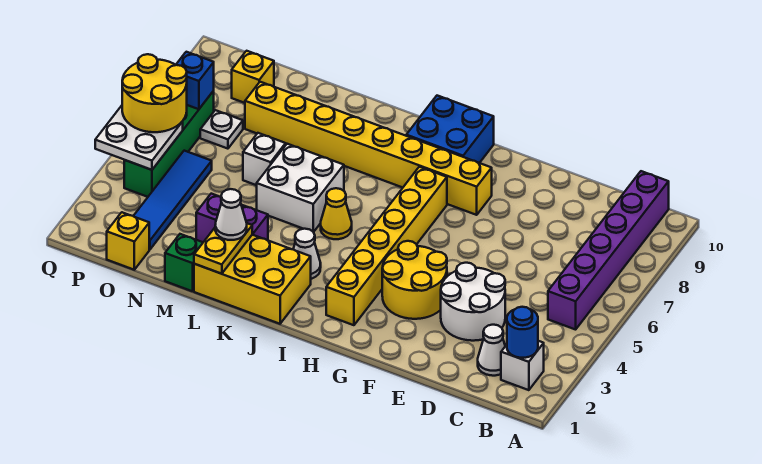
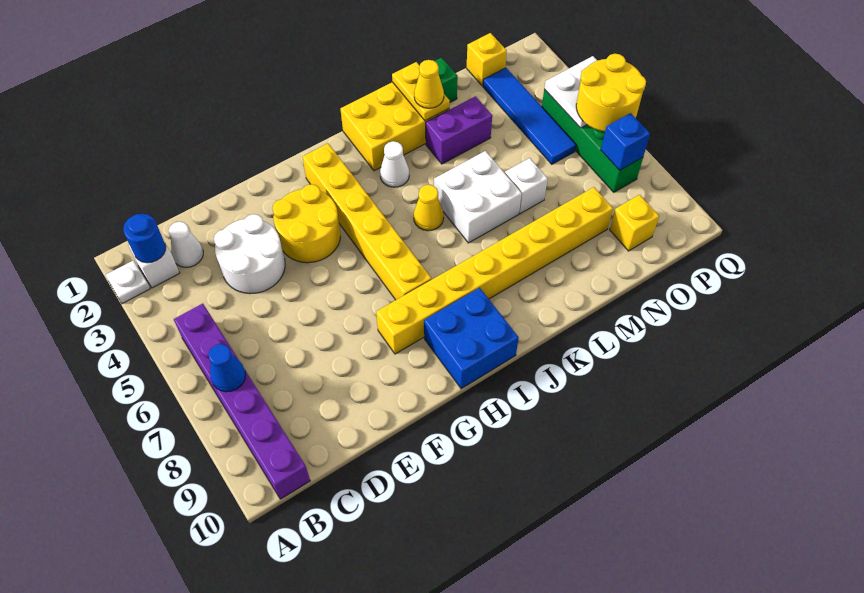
none -> blue cone B7 level 2
white cone L2 level 3 -> yellow cone L2 level 3
white plate O7 level 1 -> white plate A2 level 1

